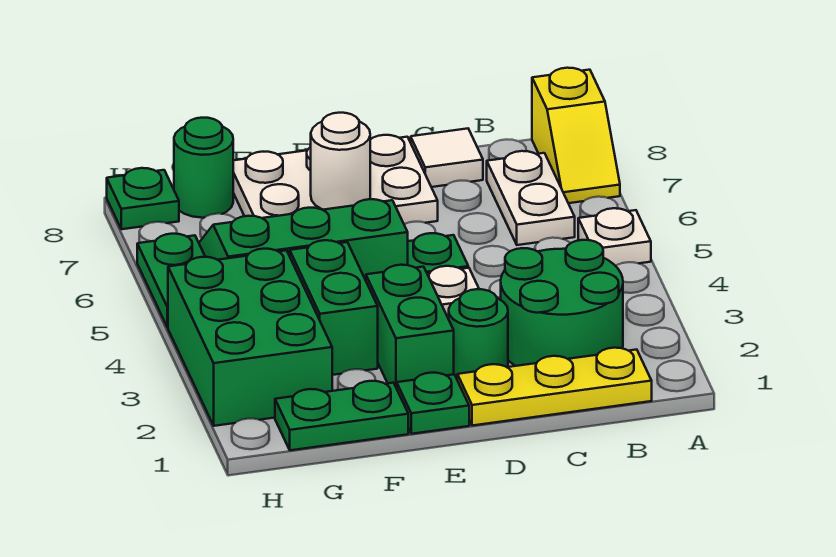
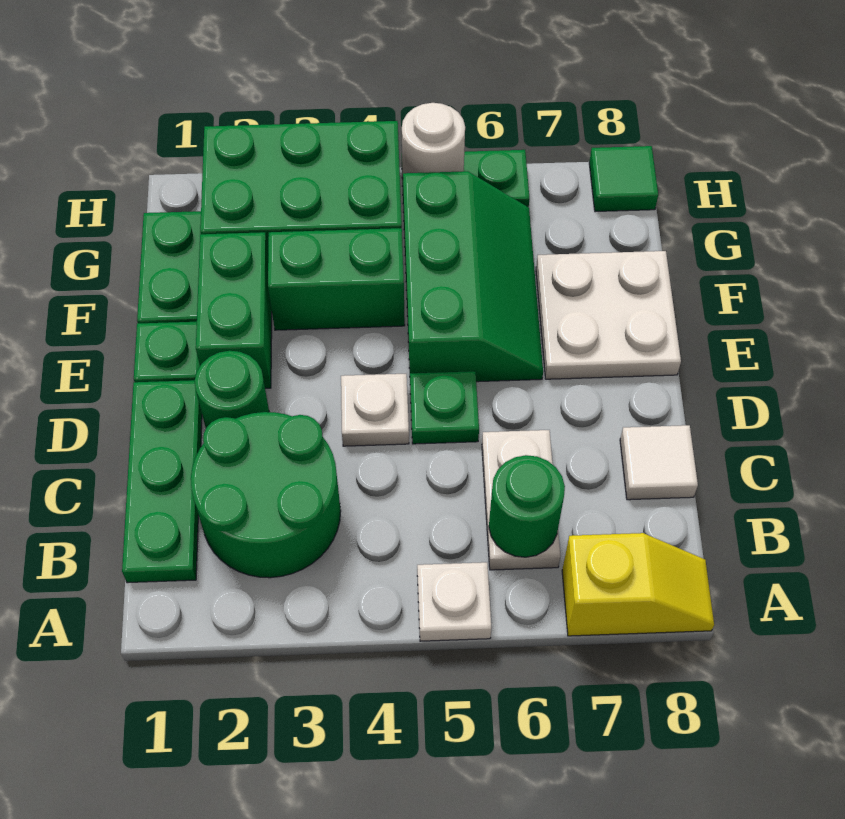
yellow slope A7:A8 level 1 top 8 -> yellow slope A7:A8 level 1 top 7
yellow plate B1:D1 level 1 -> green plate B1:D1 level 1
white plate B6:B7 level 1 -> white plate B6:C6 level 1
white plate D7:F8 level 1 -> white plate E7:F8 level 1
green brick E2:E3 level 1 -> green brick E2:F2 level 1
white round brick E7 level 2 -> white round brick H5 level 2
green round brick G8 level 1 -> green round brick B6 level 2
green plate H8 level 1 -> green tile H8 level 1

